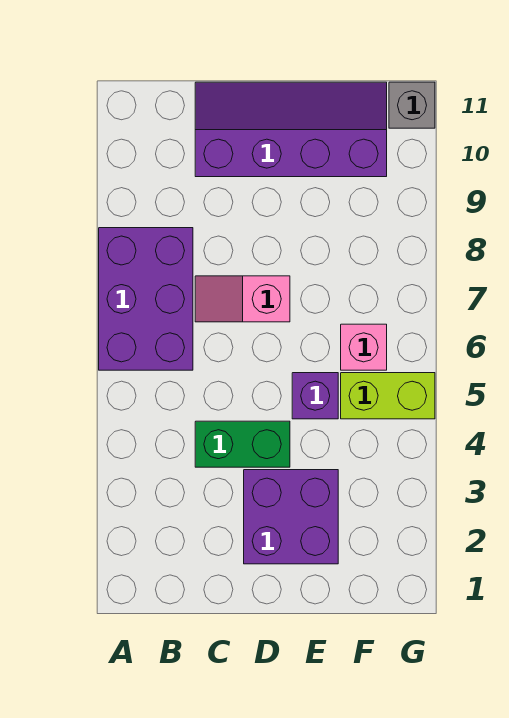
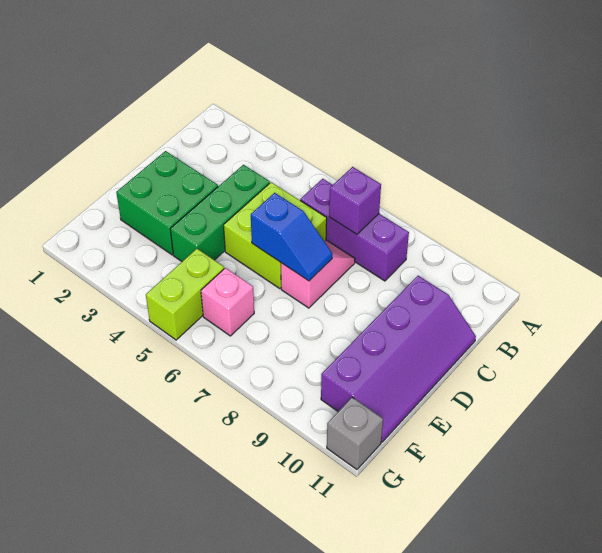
purple brick A6:B8 level 1 -> purple brick B6:B8 level 1
green brick C4:D4 level 1 -> green brick C4:E4 level 1
none -> lime brick C5:D6 level 1
purple brick D2:E3 level 1 -> green brick D2:E3 level 1
none -> blue slope D6:D7 level 2 top 6
purple brick E5 level 1 -> purple brick B7 level 2

